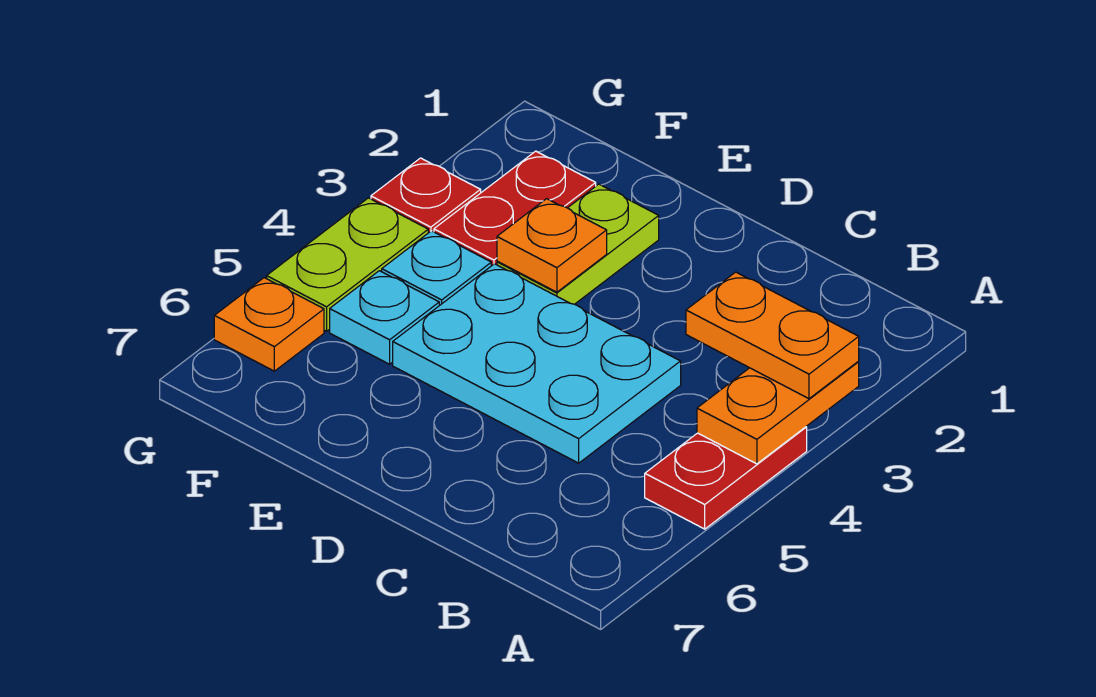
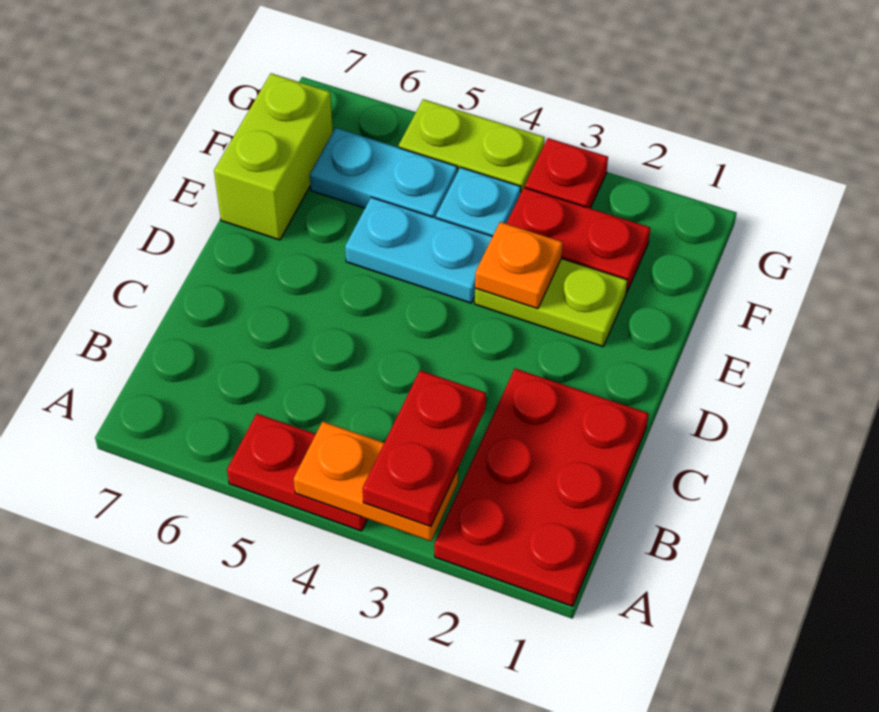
none -> red plate A1:C2 level 1
orange plate A3:B3 level 3 -> red plate A3:B3 level 3
cyan plate C4:E5 level 1 -> cyan plate E4:E5 level 1
none -> lime brick E7:F7 level 1
cyan plate F5 level 1 -> cyan plate F5:F6 level 1
orange plate G6 level 1 -> none

